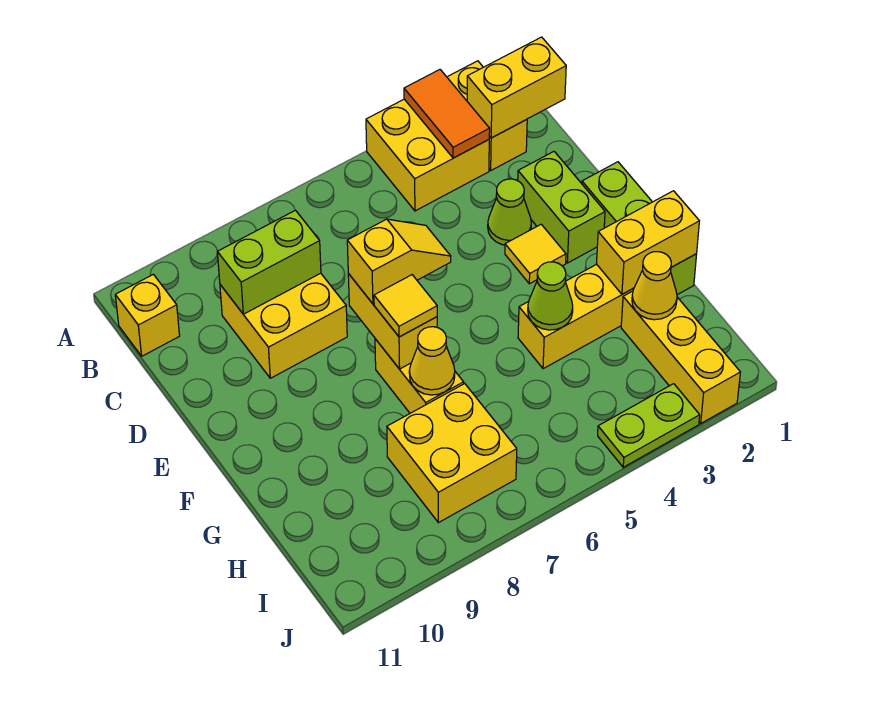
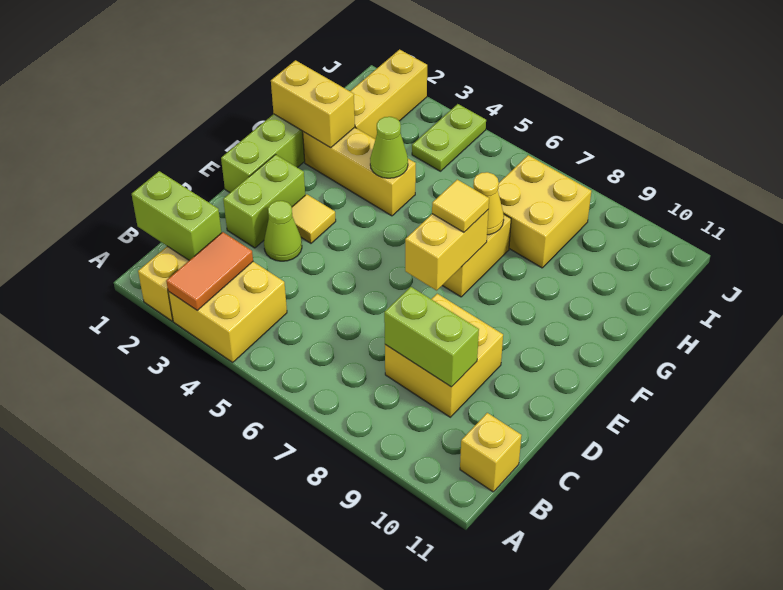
yellow brick B1:B2 level 2 -> lime brick B1:B2 level 2
yellow slope E6:E7 level 3 top 7 -> none
yellow cone H2 level 2 -> none
lime plate J3:J4 level 1 -> lime plate I4:J4 level 1

